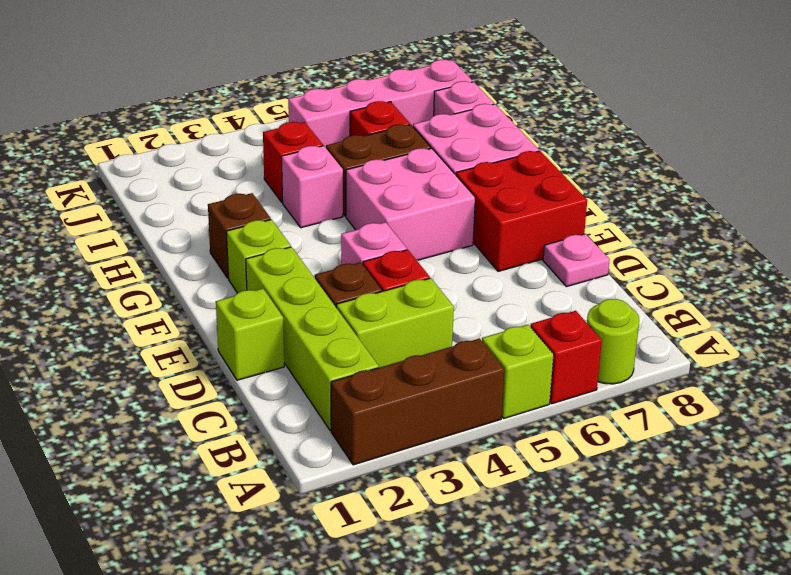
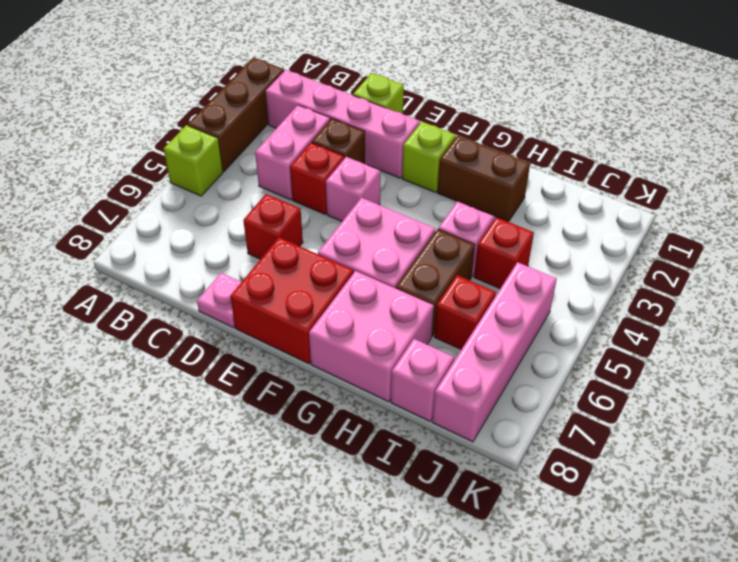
red brick A6 level 1 -> red brick D6 level 1
lime round brick A7 level 1 -> none
lime brick B2:E2 level 1 -> pink brick B2:E2 level 1
lime brick C3:C4 level 1 -> pink brick C3:C4 level 1
brown brick G2 level 1 -> brown brick G2:H2 level 1

